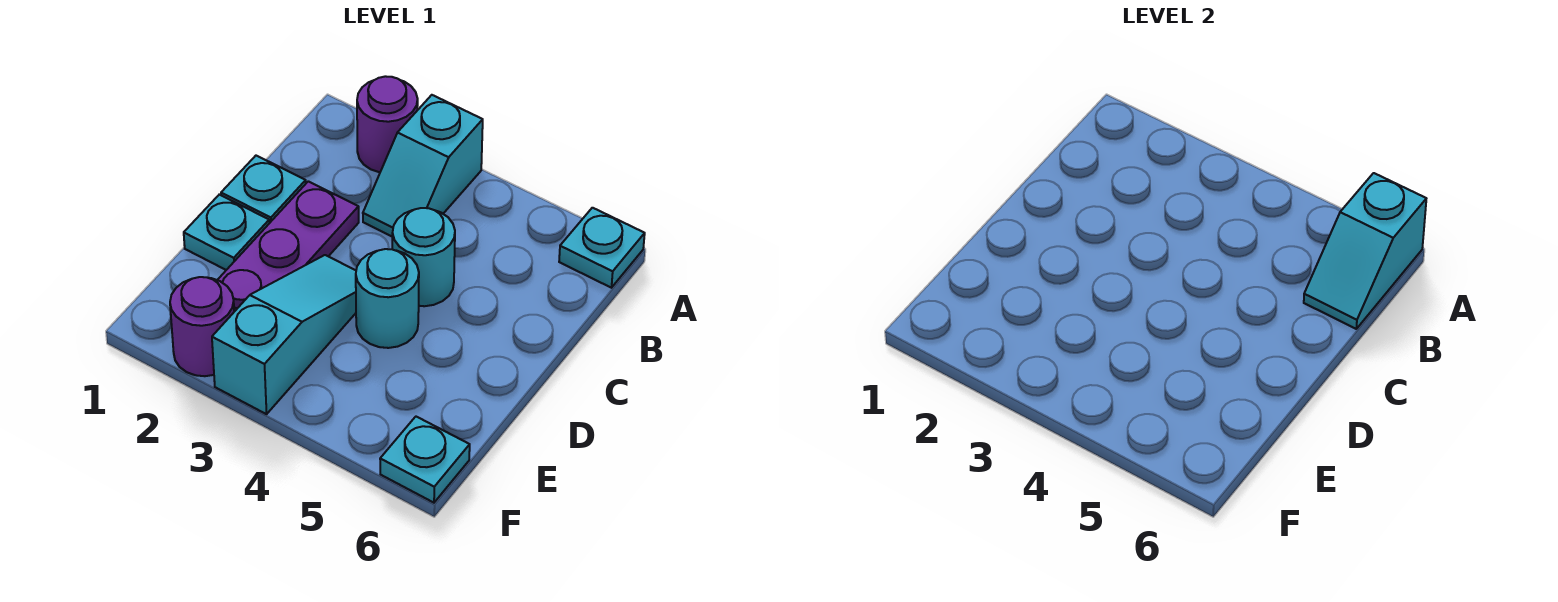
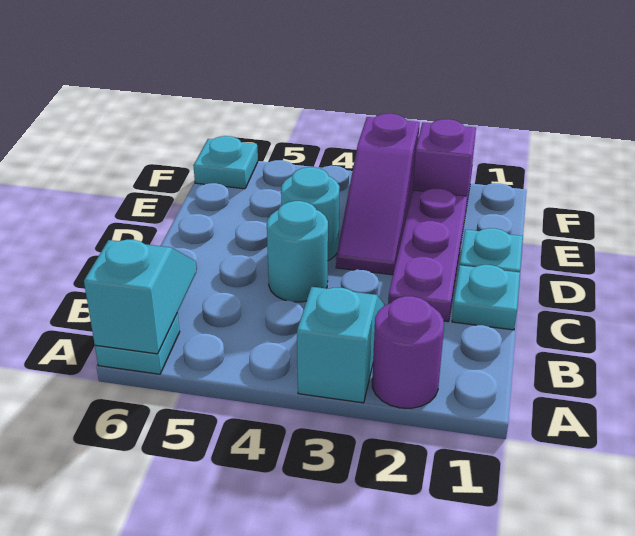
cyan slope D3:F3 level 1 top F -> purple slope D3:F3 level 1 top F
purple round brick F2 level 1 -> purple brick F2 level 1

